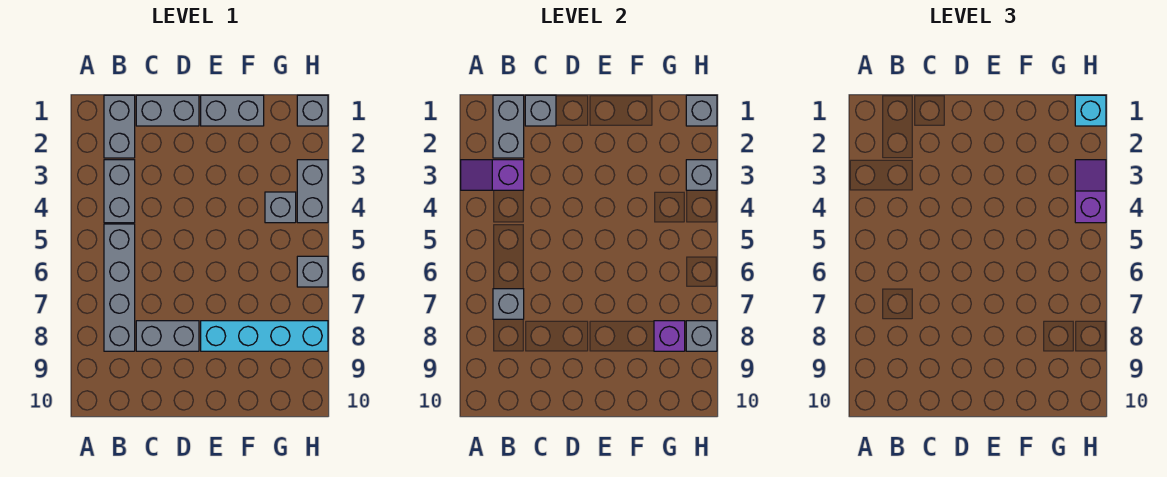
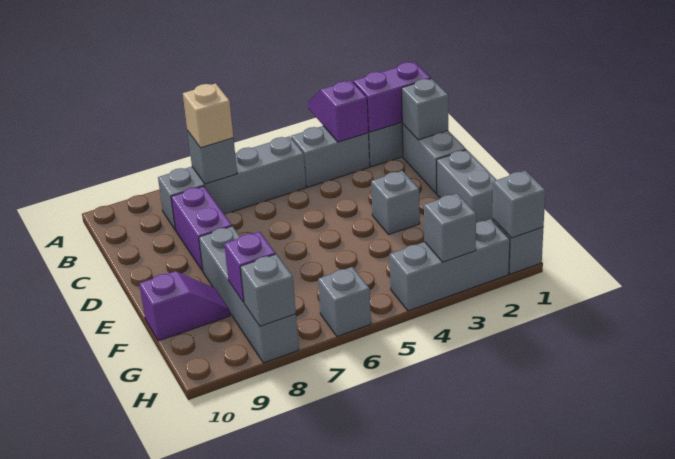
grey brick B1:B2 level 2 -> purple brick B1:B2 level 2
none -> tan brick B7 level 3
grey brick C8:D8 level 1 -> purple brick C8:D8 level 1
cyan brick E8:H8 level 1 -> grey brick E8:H8 level 1
grey brick G4 level 1 -> grey brick E3 level 1
cyan brick H1 level 3 -> none
grey brick H3:H4 level 1 -> grey brick H2:H4 level 1
purple slope H3:H4 level 3 top 4 -> purple slope F9:F10 level 1 top 10

